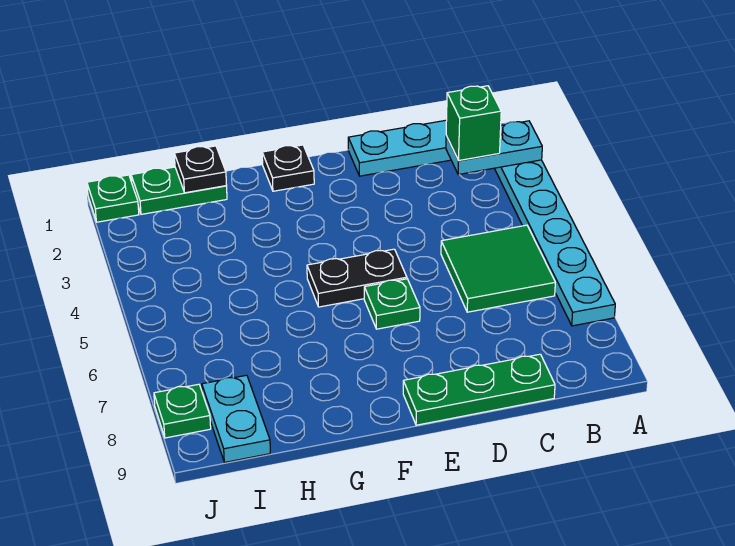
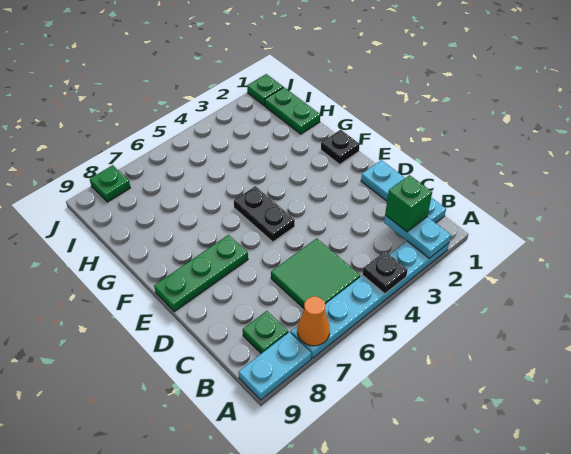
none -> orange cone A7 level 2
green plate C9:E9 level 1 -> green plate E7:E9 level 1
green plate E6 level 1 -> green plate B8 level 1
black plate H1 level 2 -> black plate A4 level 2
cyan plate I8:I9 level 1 -> cyan plate A8:A9 level 1

